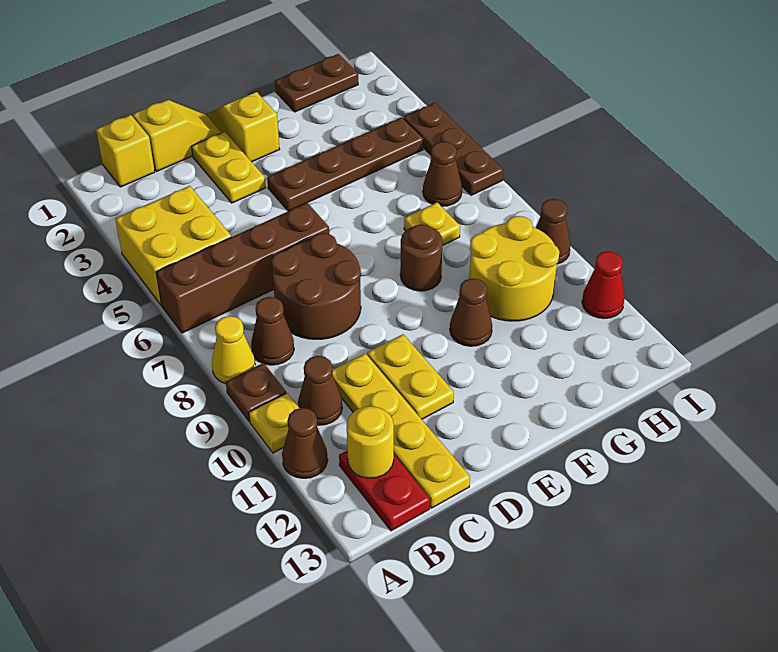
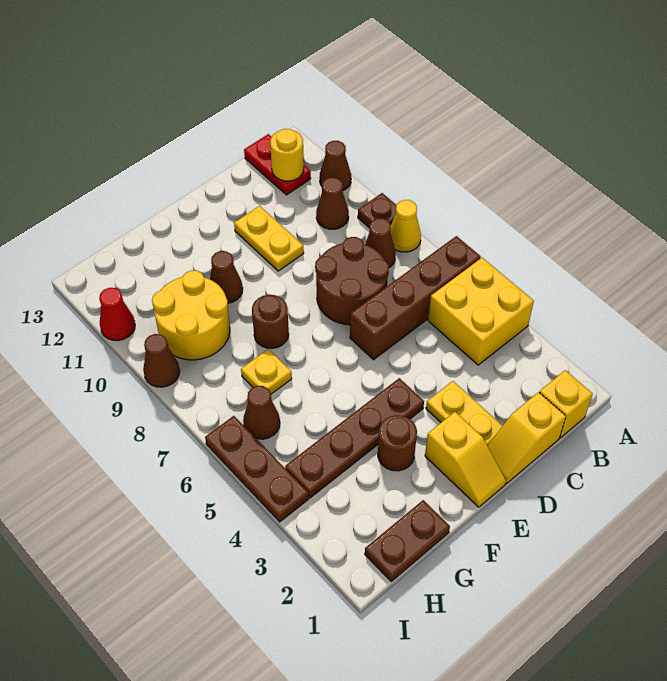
yellow plate A10 level 1 -> none
yellow plate C10:C13 level 1 -> none
none -> brown round brick F3 level 1

